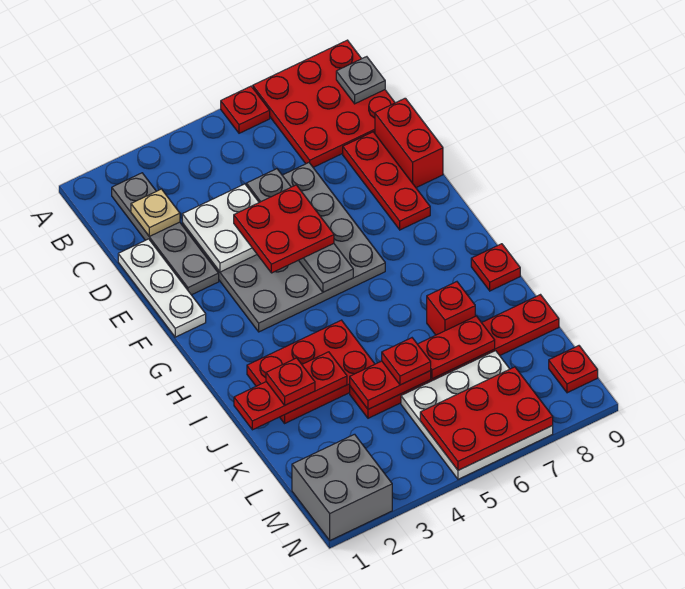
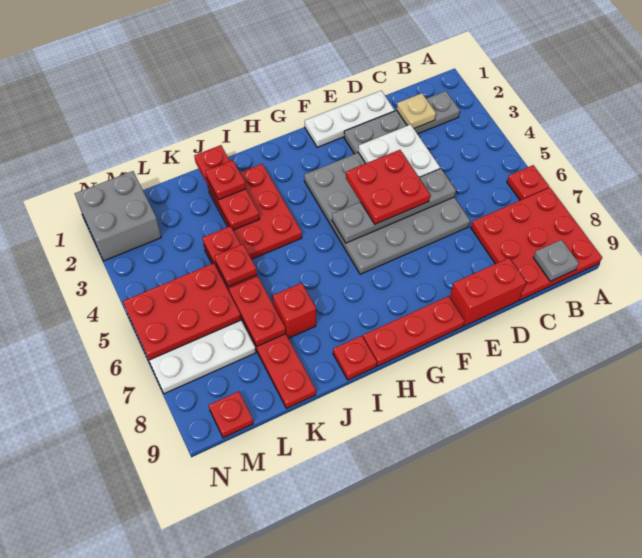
red plate D8:F8 level 1 -> red plate F9:H9 level 1
red plate M5:N7 level 2 -> red plate L5:N6 level 2

